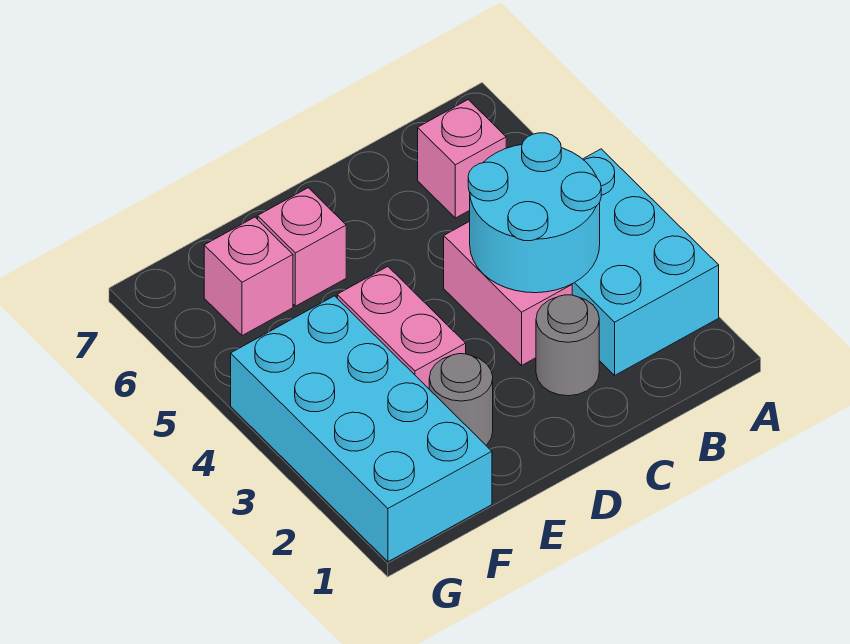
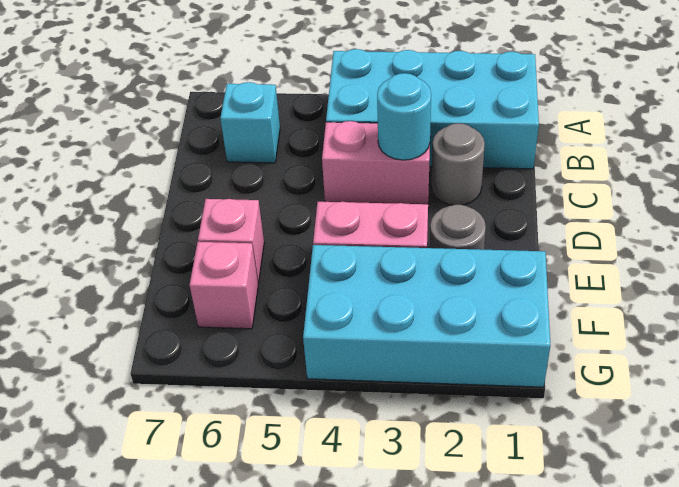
cyan brick A2:B4 level 1 -> cyan brick A1:B4 level 1
cyan round brick B3:C4 level 2 -> cyan round brick C3 level 2
pink brick B6 level 1 -> cyan brick B6 level 1

